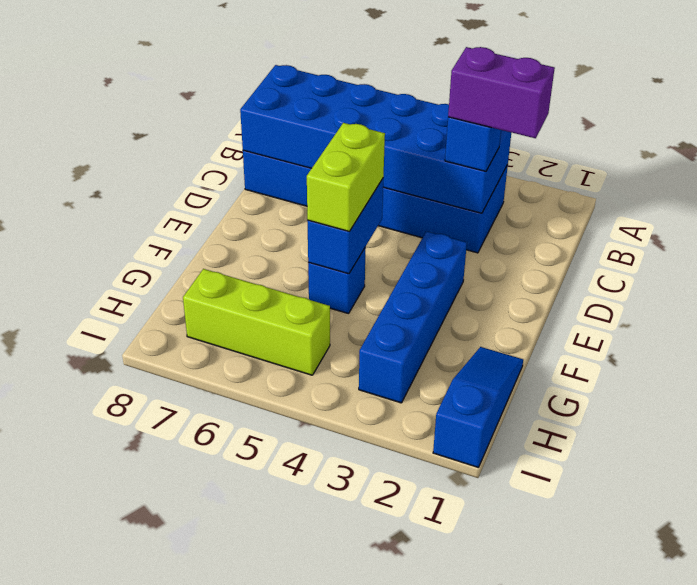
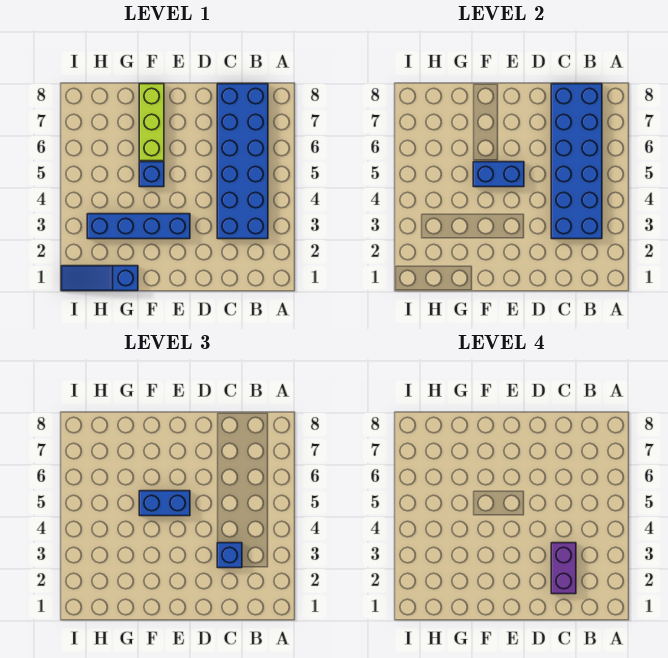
lime brick E5:F5 level 3 -> blue brick E5:F5 level 3
blue slope G1:I1 level 1 top I -> blue slope G1:I1 level 1 top G
lime brick H5:H7 level 1 -> lime brick F6:F8 level 1

